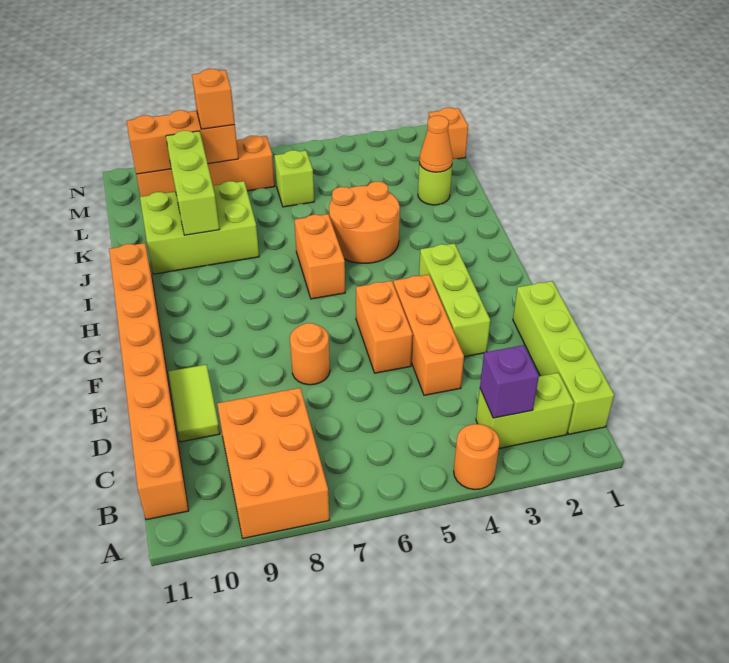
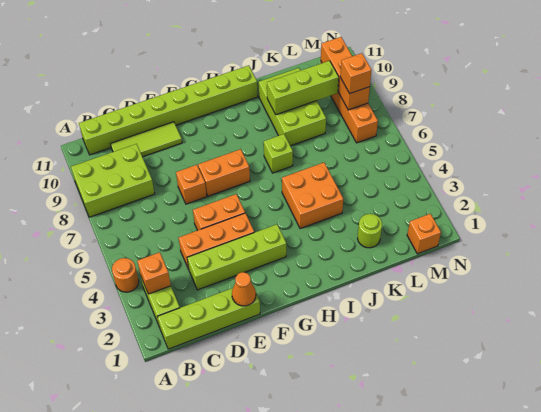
orange brick A8:C9 level 1 -> lime brick A8:C9 level 1
purple brick B3 level 2 -> orange brick B3 level 2
orange brick B11:I11 level 1 -> lime brick B11:I11 level 1
lime tile D10:E10 level 1 -> lime tile C10:E10 level 1
lime brick E3:G3 level 1 -> lime brick D3:G3 level 1
orange round brick E7 level 1 -> orange brick E7 level 1
orange brick H6:I6 level 1 -> orange brick F7:G7 level 1
orange round brick I4:J5 level 1 -> orange brick I4:J5 level 1
orange cone K2 level 2 -> orange cone E1 level 2
lime brick L6 level 1 -> lime brick I7 level 1

